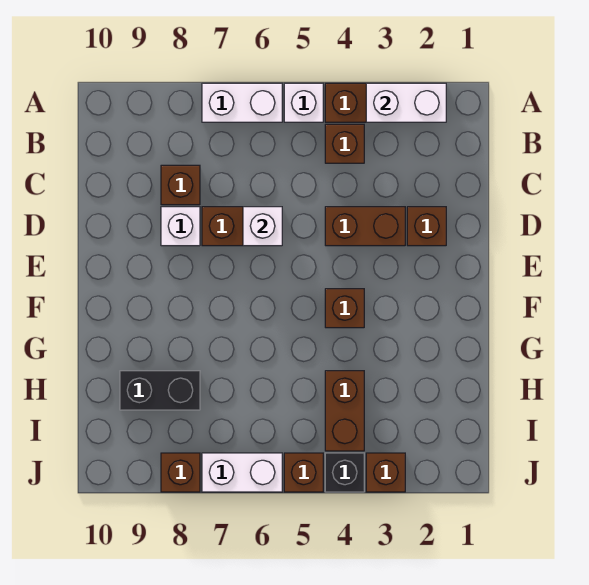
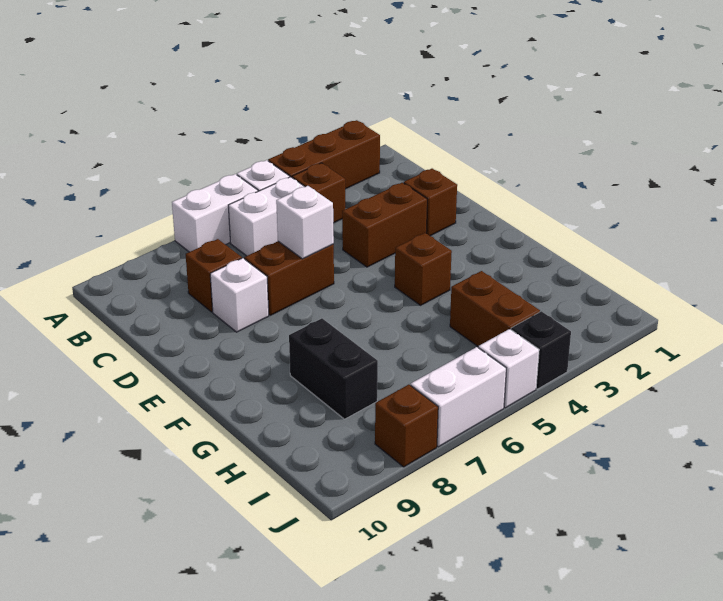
white brick A2:A3 level 2 -> white brick B5:B6 level 1
black brick H8:H9 level 1 -> black brick G8:H8 level 1
brown brick J3 level 1 -> none
brown brick J5 level 1 -> white brick J5 level 1

